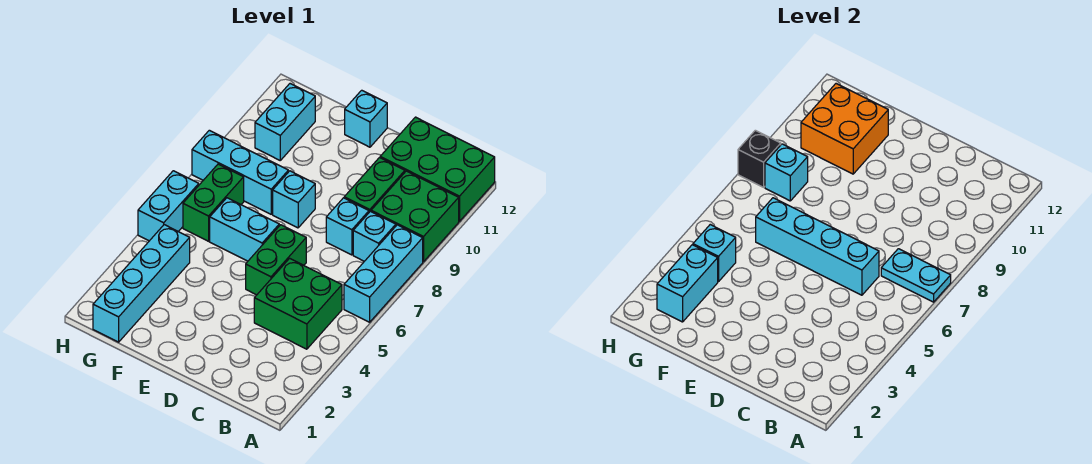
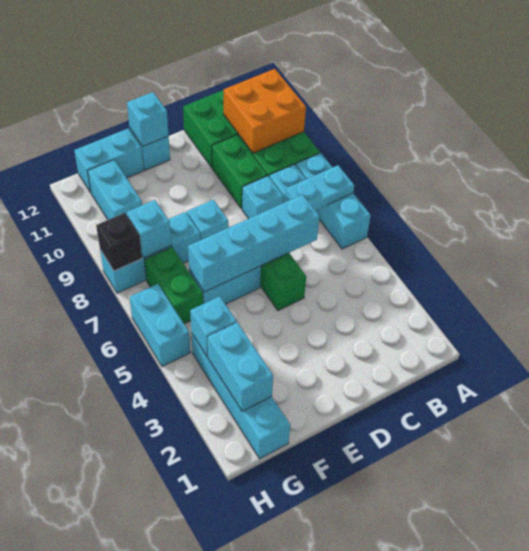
green brick B4:C5 level 1 -> none
none -> cyan brick E12 level 2
orange brick F10:G11 level 2 -> orange brick A10:B11 level 2
none -> cyan brick F12:G12 level 1

